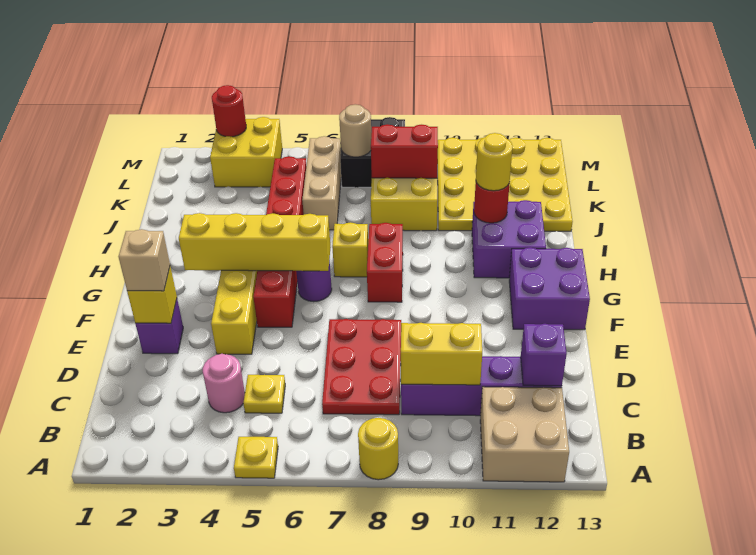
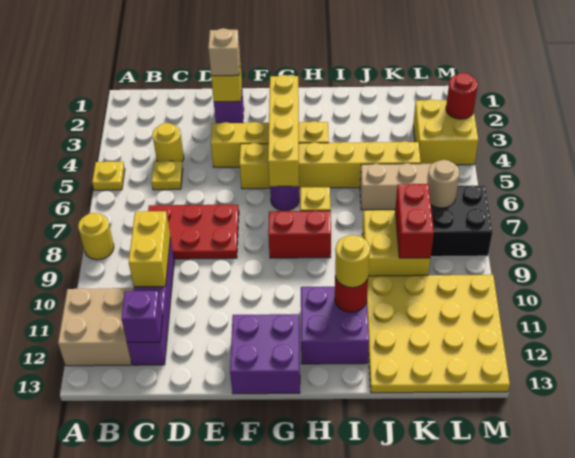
pink round brick C4 level 1 -> yellow round brick C4 level 1
red brick F5:K5 level 1 -> yellow brick F5:K5 level 1

